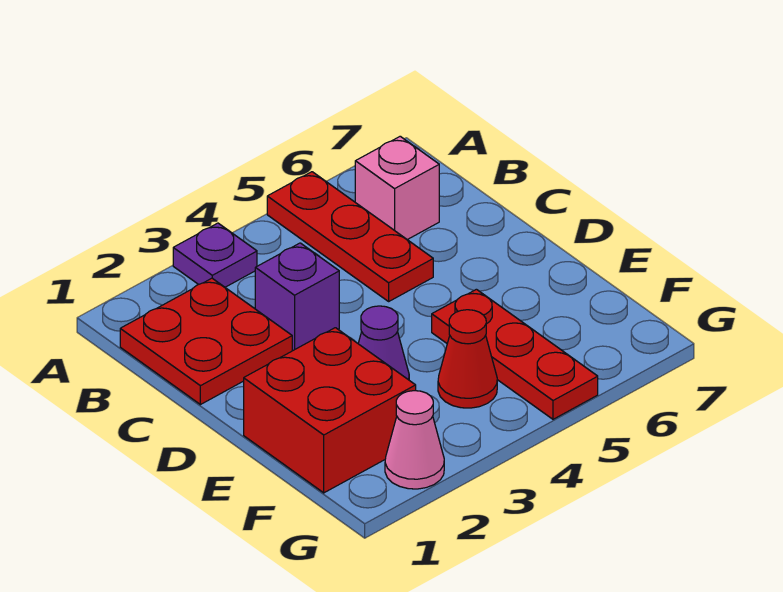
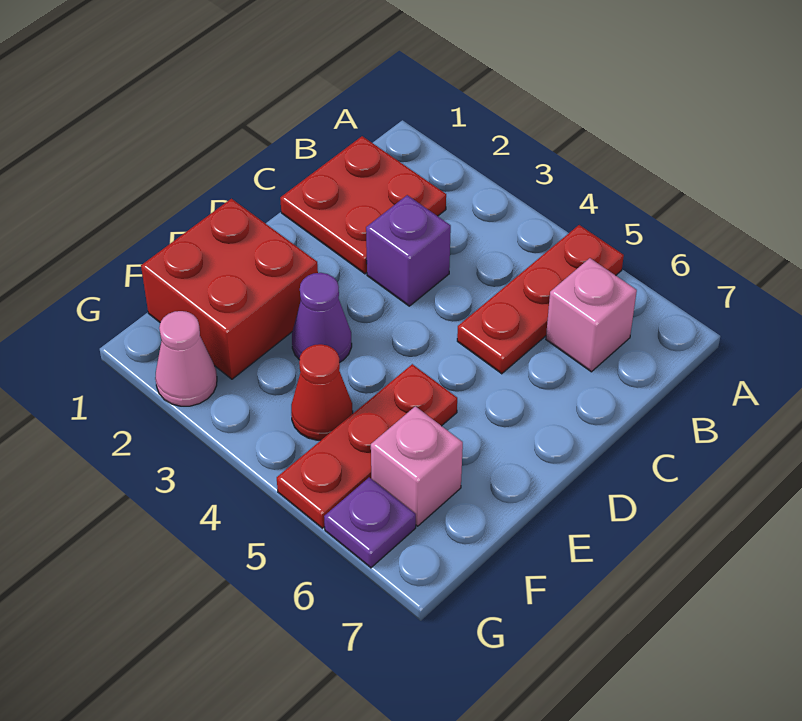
purple plate A3 level 1 -> purple plate G6 level 1
none -> pink brick F6 level 1

